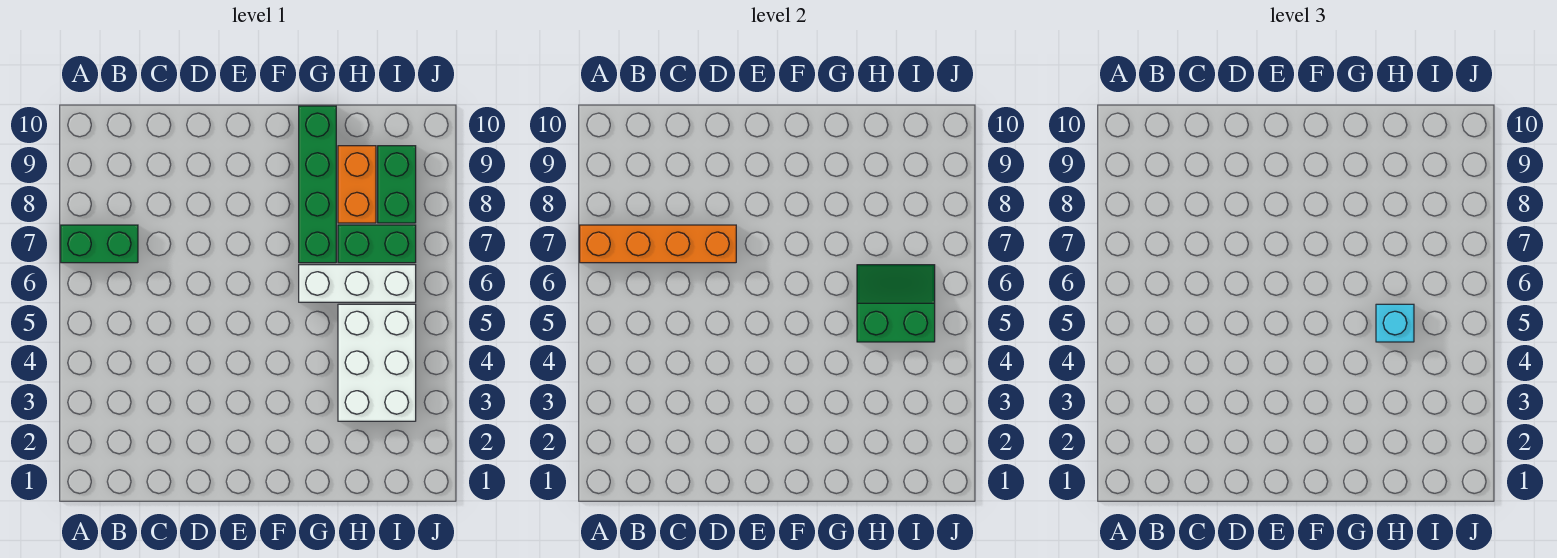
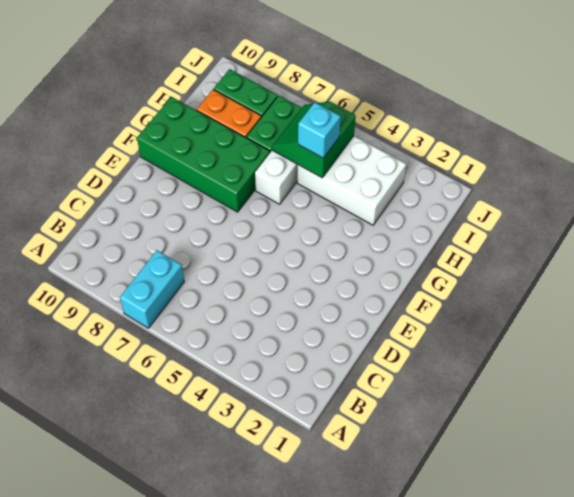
green brick A7:B7 level 1 -> cyan brick A7:B7 level 1
orange brick A7:D7 level 2 -> none
green brick G7:G10 level 1 -> green brick F7:G10 level 1

